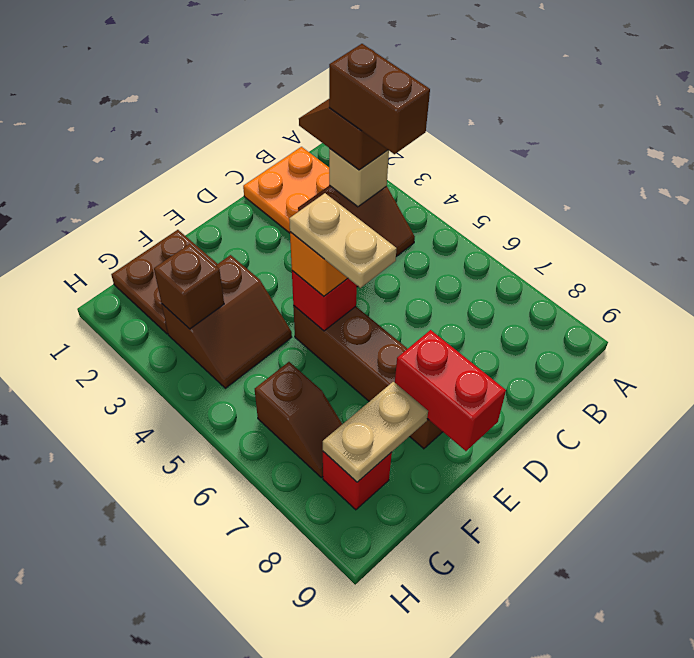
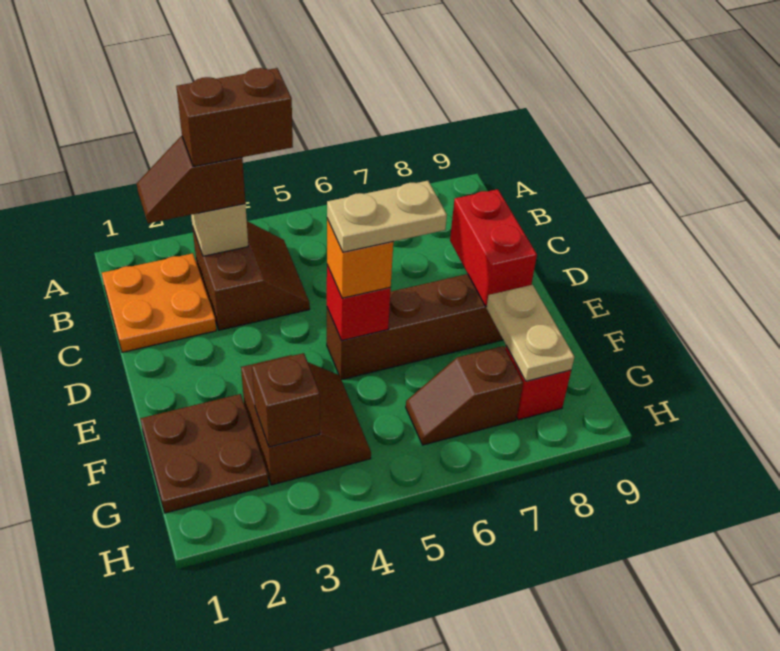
red brick E8:E9 level 2 -> red brick D8:E8 level 2
brown slope G6:G7 level 1 top 6 -> brown slope G6:G7 level 1 top 7

